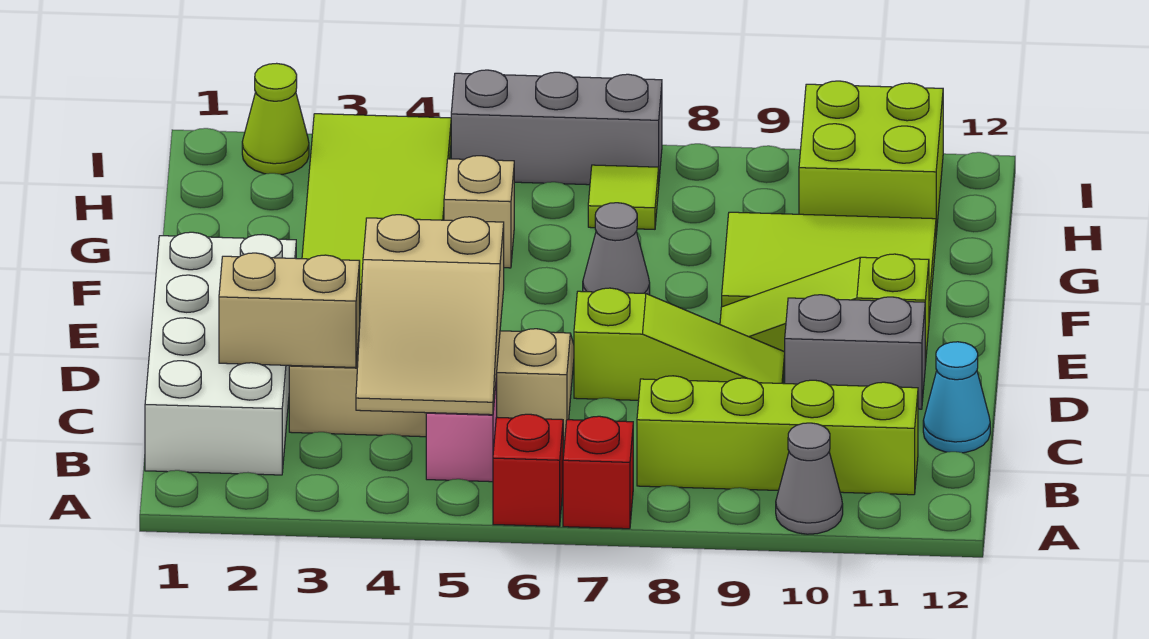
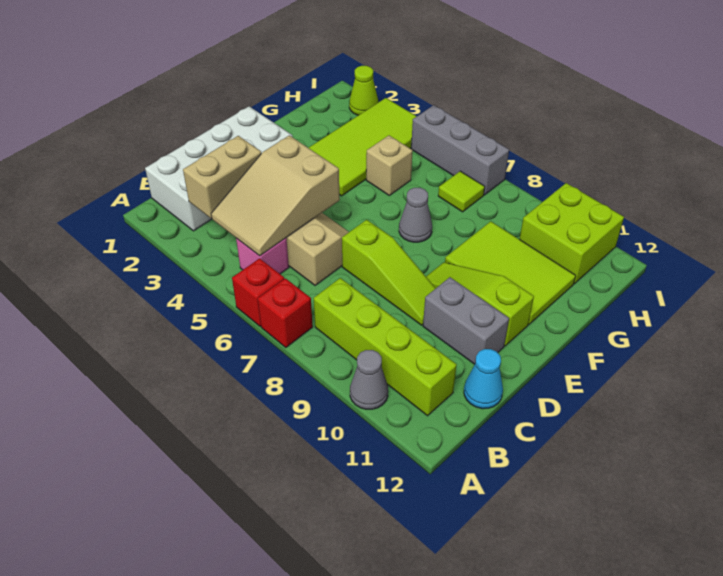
tan brick C2:C3 level 2 -> tan brick B3:C3 level 2

